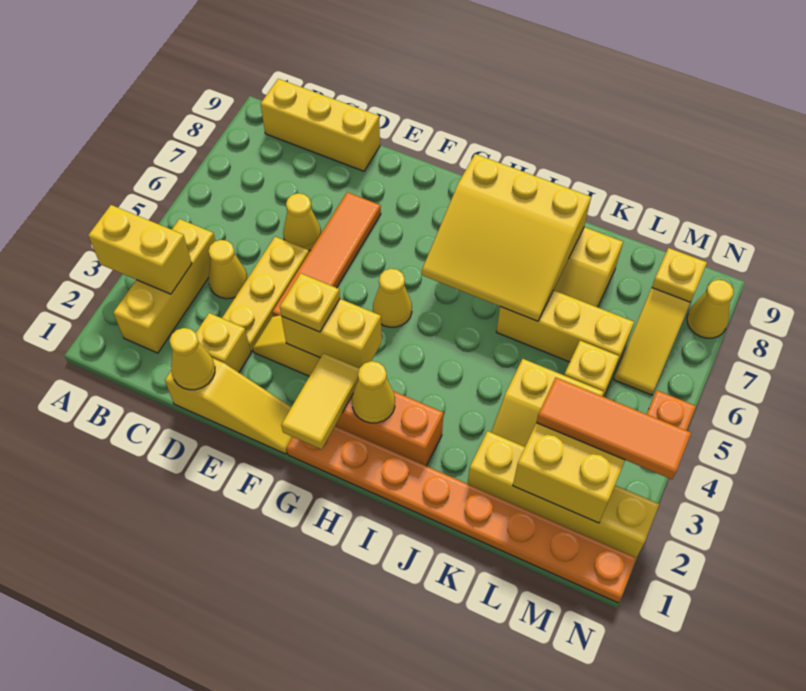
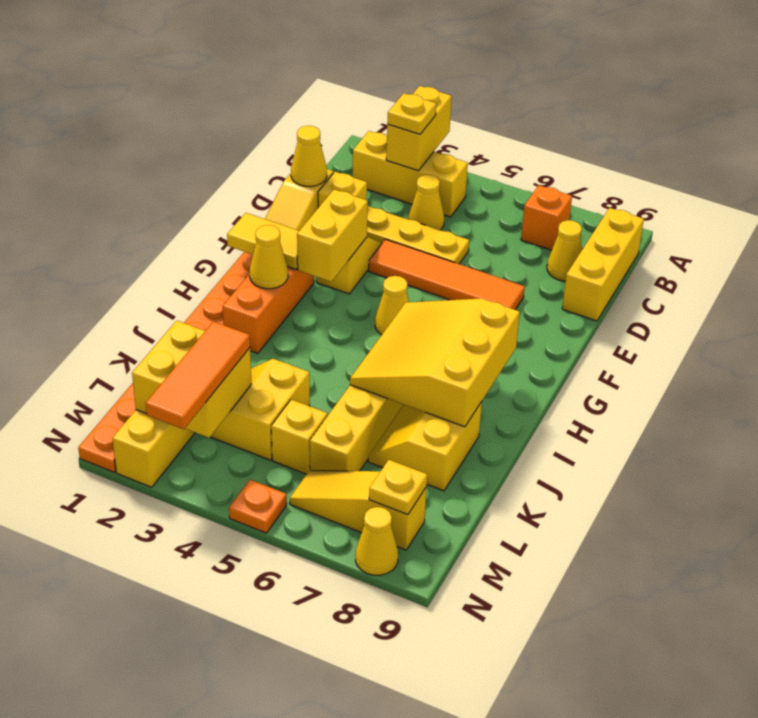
none -> orange brick B7 level 1
yellow cone D6 level 1 -> yellow cone C8 level 1
yellow plate F3 level 3 -> yellow plate B3 level 3

